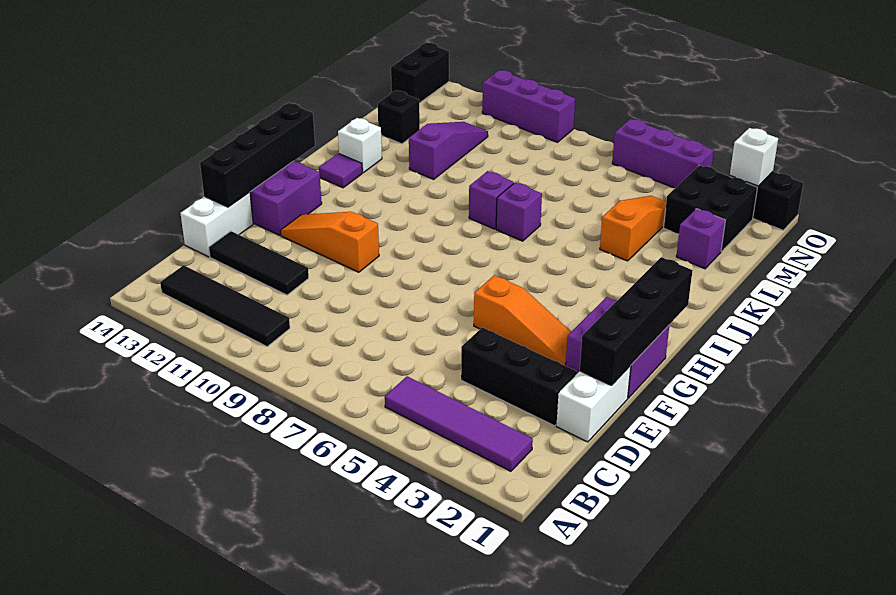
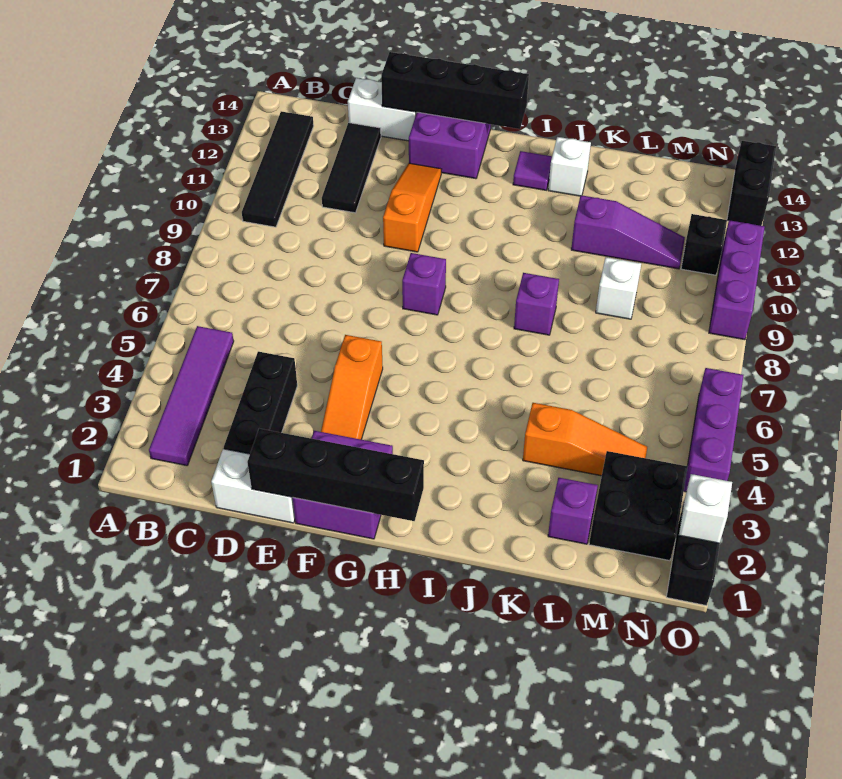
purple brick J7 level 1 -> purple brick G8 level 1
none -> white brick L9 level 1
black brick L13 level 1 -> black brick N11 level 1
black brick N14:O14 level 1 -> black brick O13:O14 level 1

